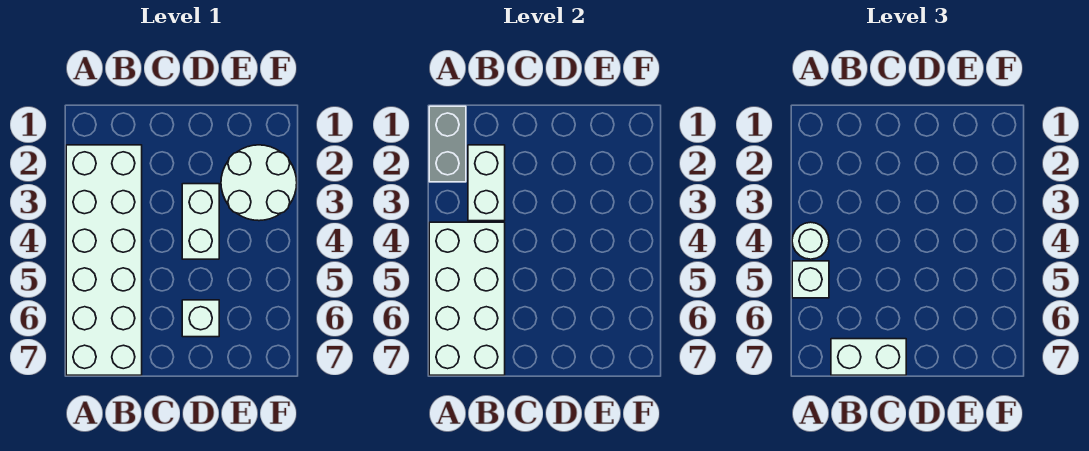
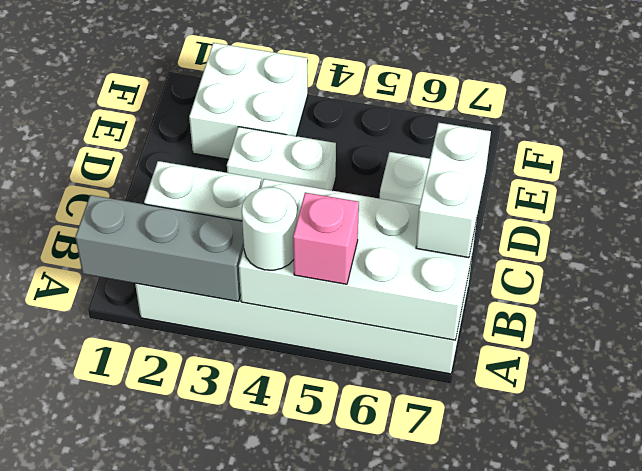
grey brick A1:A2 level 2 -> grey brick A1:A3 level 2
white brick A5 level 3 -> pink brick A5 level 3
white round brick E2:F3 level 1 -> white brick E2:F3 level 1

